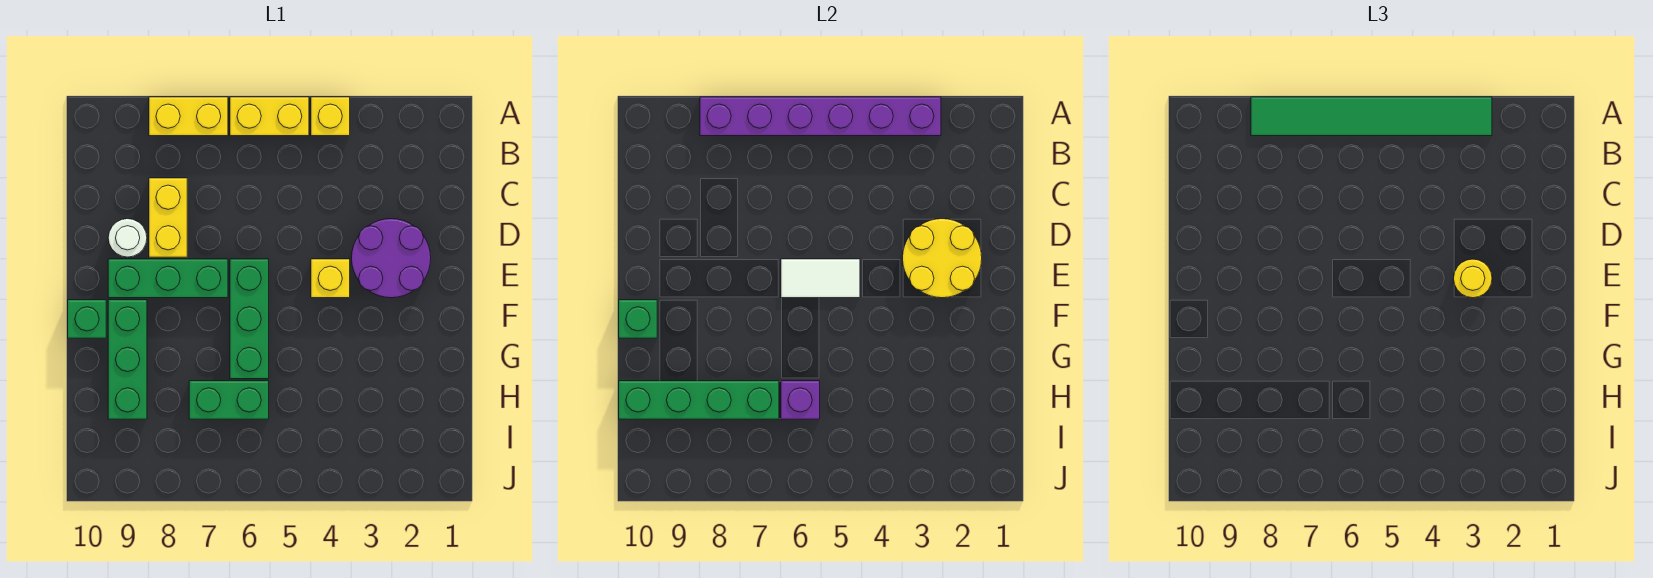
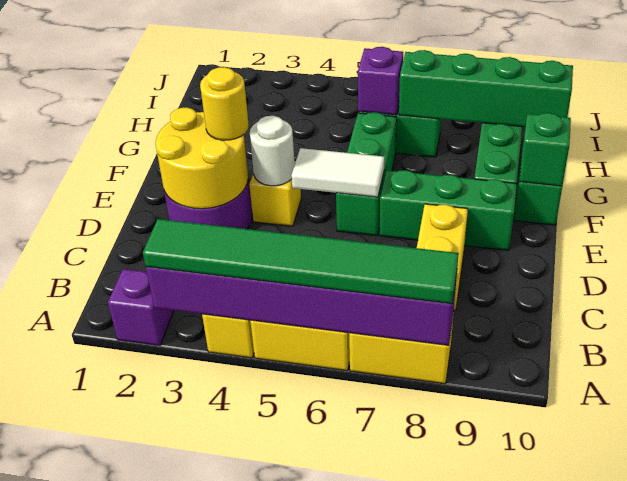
none -> purple brick A2 level 1
white round brick D9 level 1 -> white round brick E4 level 2

